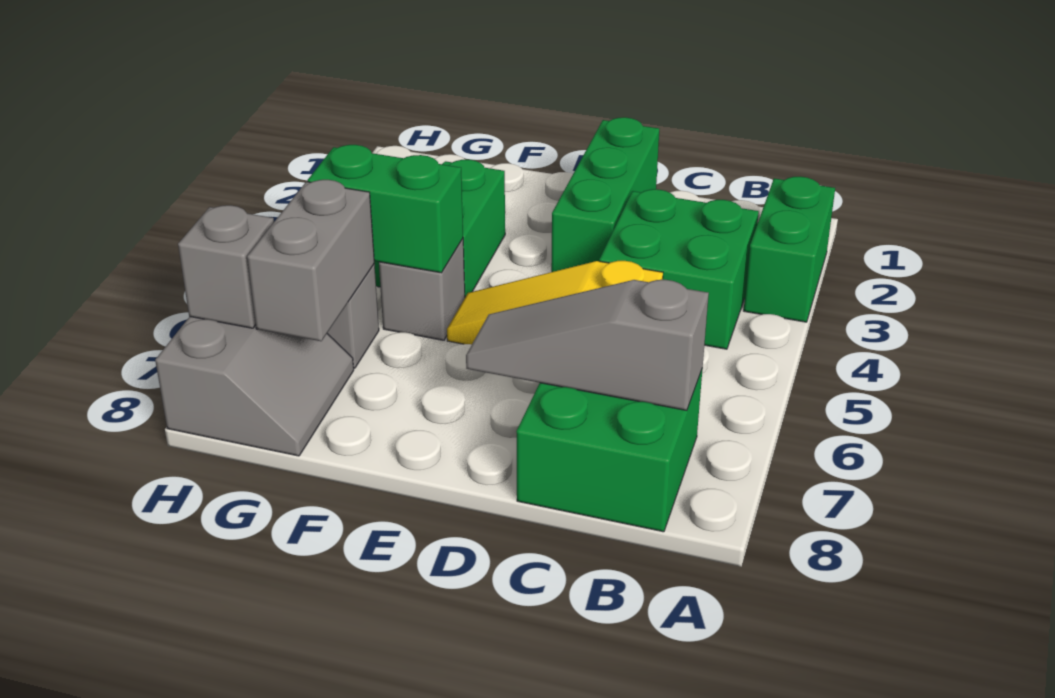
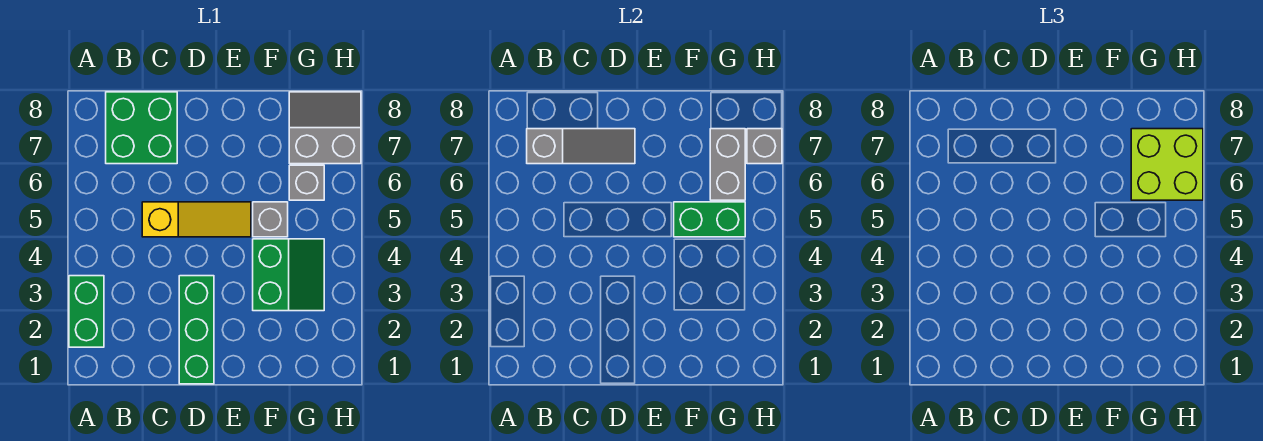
green brick B3:C4 level 1 -> none
none -> lime brick G6:H7 level 3
grey slope G7:H8 level 1 top H -> grey slope G7:H8 level 1 top 7

